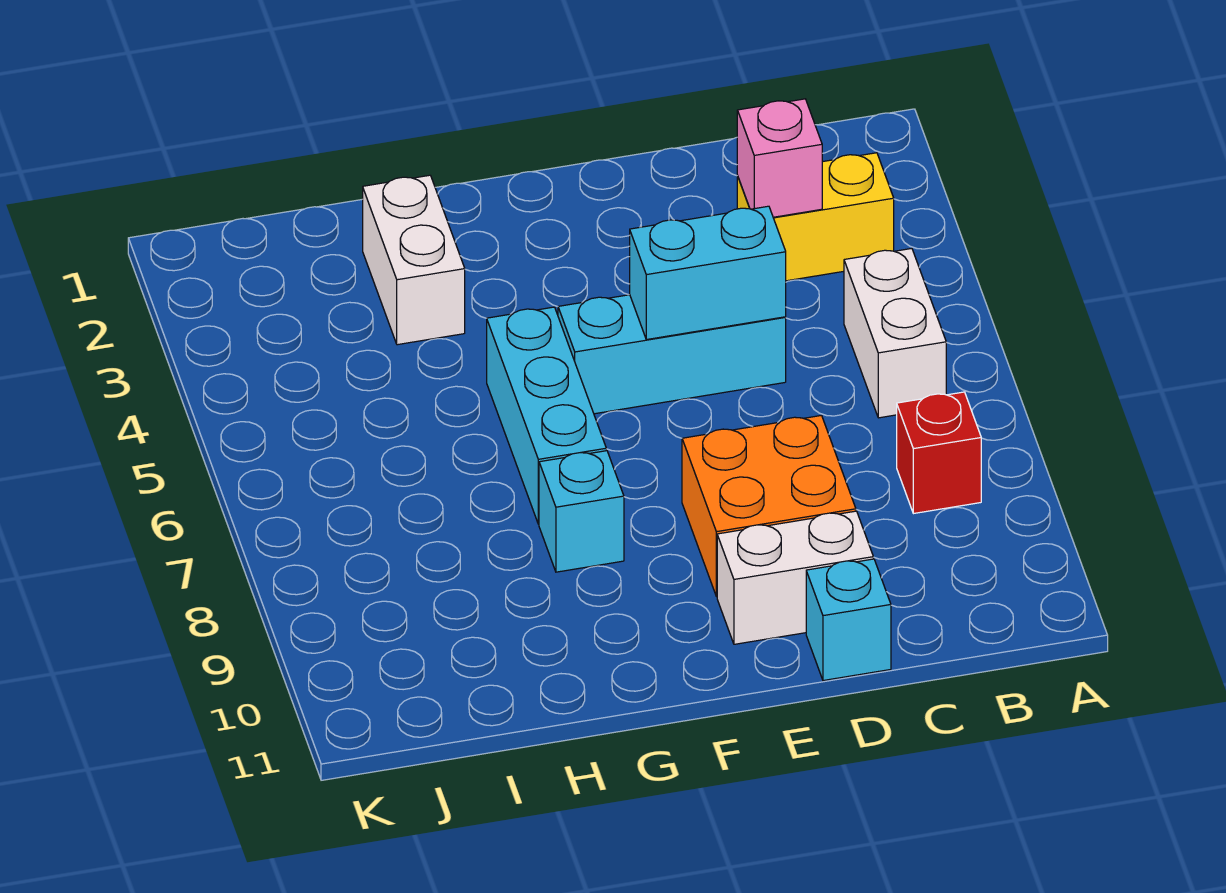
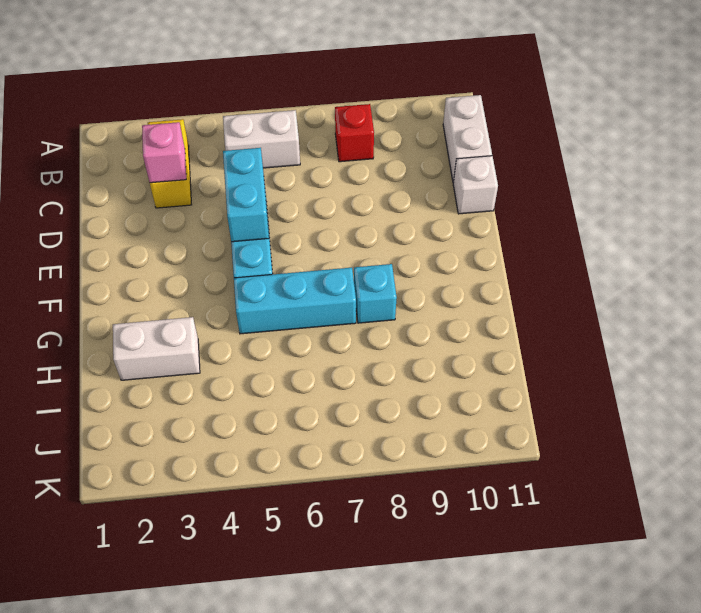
orange brick D8:E9 level 1 -> none
white brick D10:E10 level 1 -> white brick B11:C11 level 1
cyan brick D11 level 1 -> white brick D11 level 1

